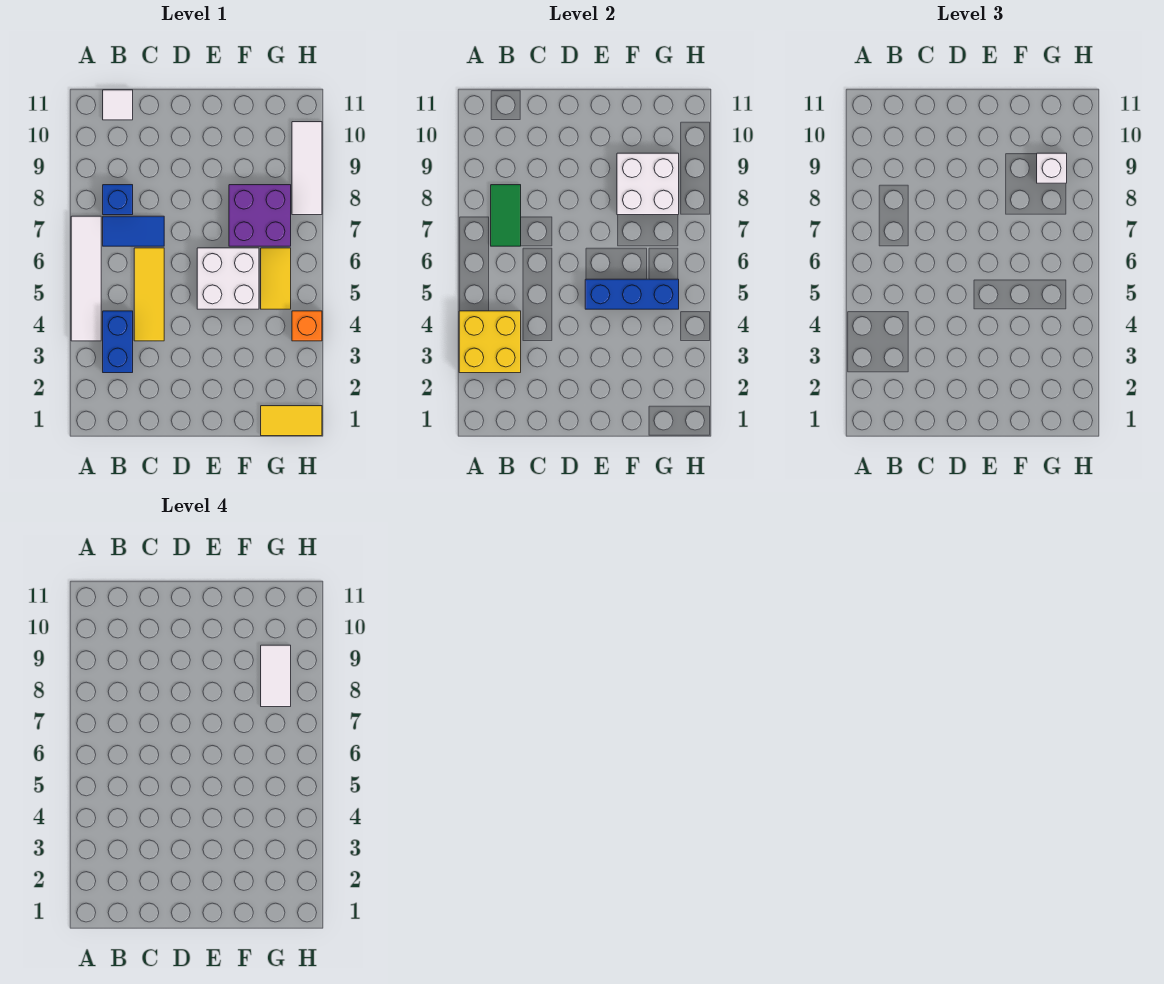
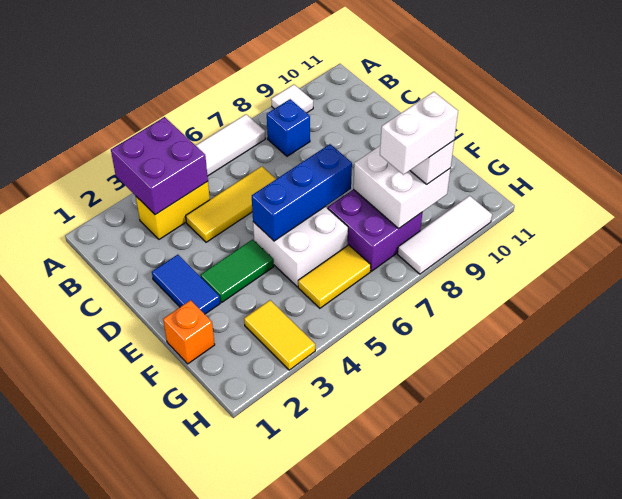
yellow brick A3:B4 level 2 -> purple brick A3:B4 level 2
blue brick B3:B4 level 1 -> yellow brick B3:B4 level 1
blue tile B7:C7 level 1 -> blue tile D2:E2 level 1
green tile B7:B8 level 2 -> green tile E3:E4 level 1
white tile B11 level 1 -> white tile A9 level 1
blue brick E5:G5 level 2 -> blue brick E5:E7 level 2
yellow tile G1:H1 level 1 -> yellow tile G3:H3 level 1
white tile G8:G9 level 4 -> white brick G8:G9 level 4
orange brick H4 level 1 -> orange brick F1 level 1

